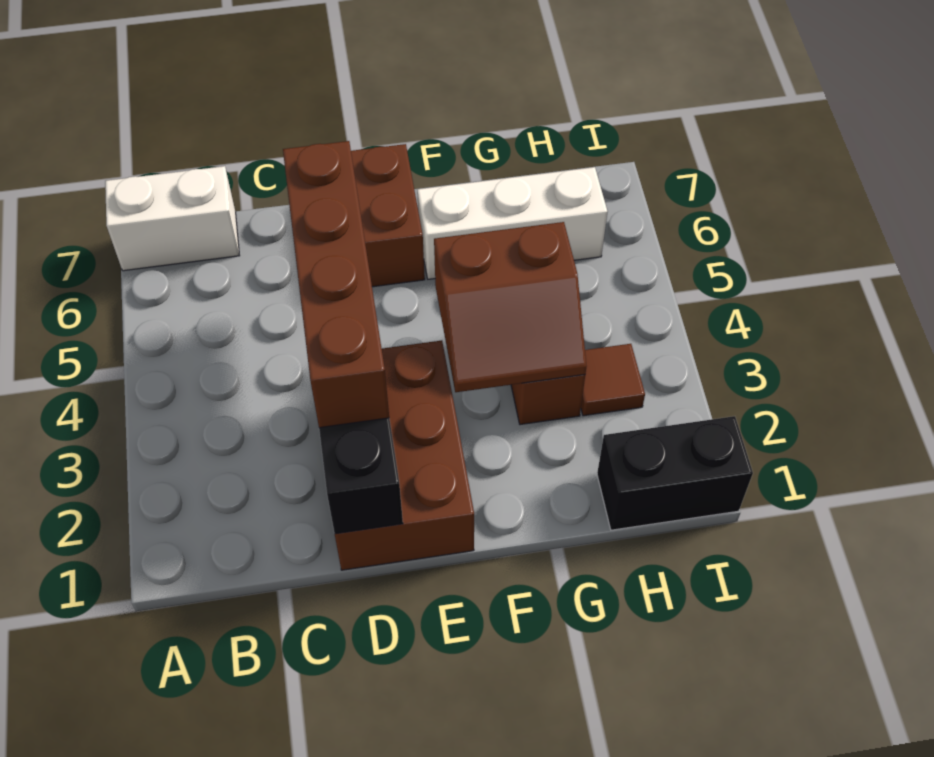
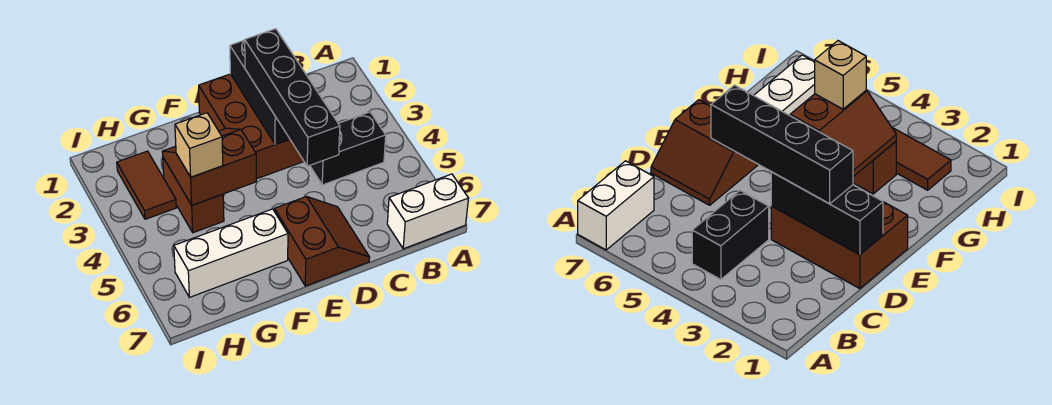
brown brick D2:D5 level 3 -> black brick D2:D5 level 3
none -> tan brick G4 level 3
black brick H1:I1 level 1 -> black brick B4:C4 level 1
brown tile H3 level 1 -> brown tile H2:H3 level 1

